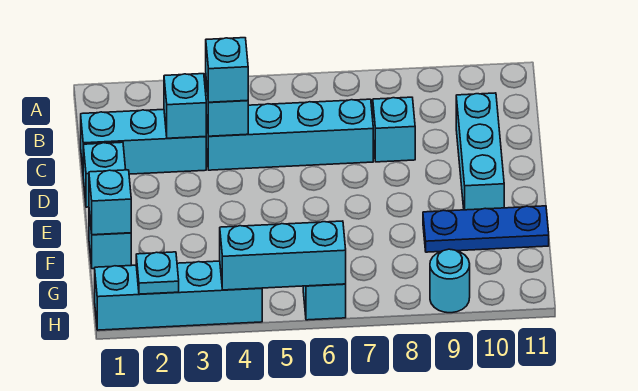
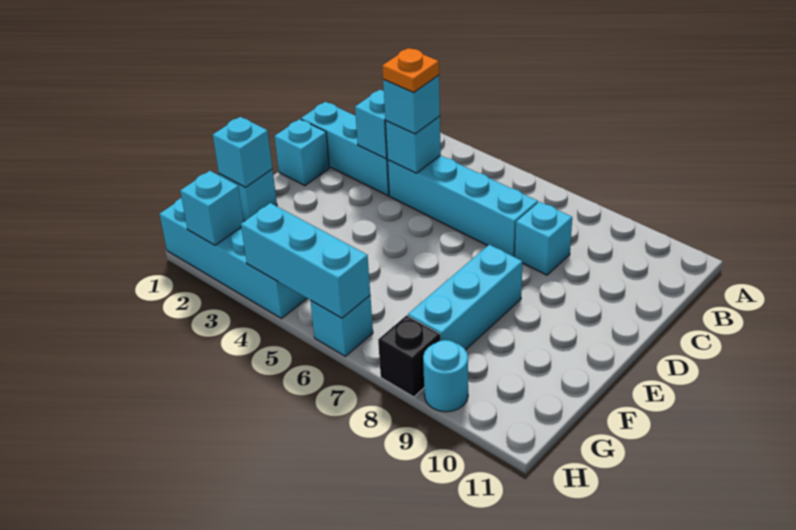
none -> orange plate C4 level 4
cyan brick C10:E10 level 1 -> cyan brick E8:G8 level 1
blue plate F9:F11 level 1 -> none
cyan plate H2 level 2 -> cyan brick H2 level 2
none -> black brick H8 level 1

